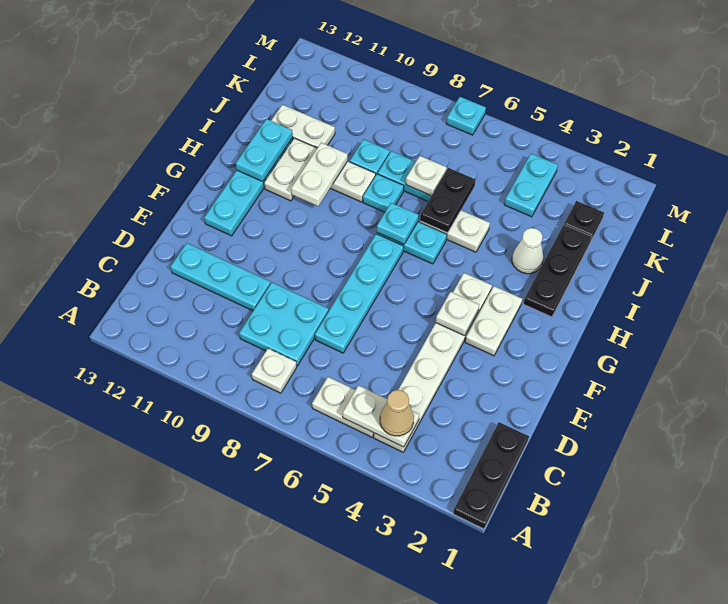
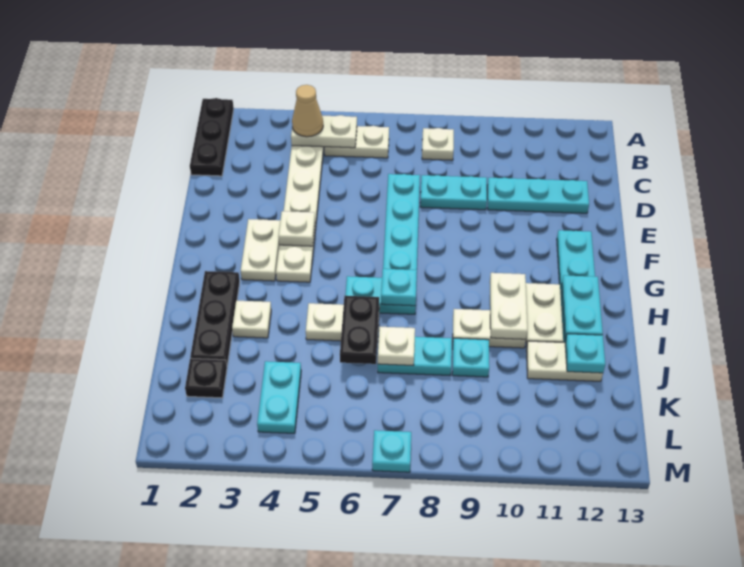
cyan plate C8:D9 level 1 -> cyan plate D8:D9 level 1
white cone I3 level 1 -> white plate I3 level 1
cyan plate I8 level 1 -> cyan plate J12 level 2

